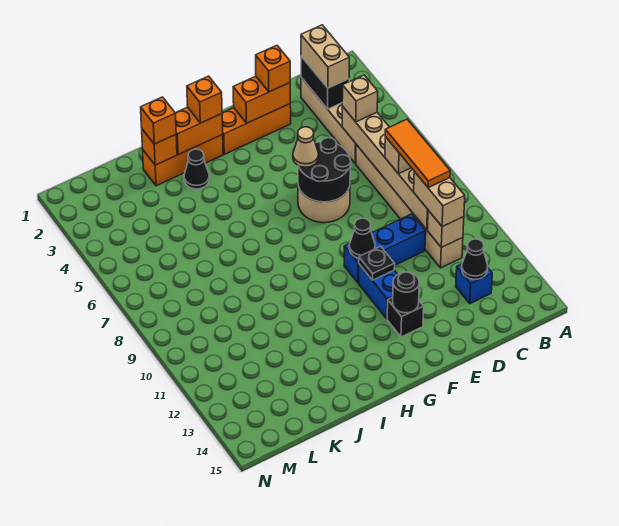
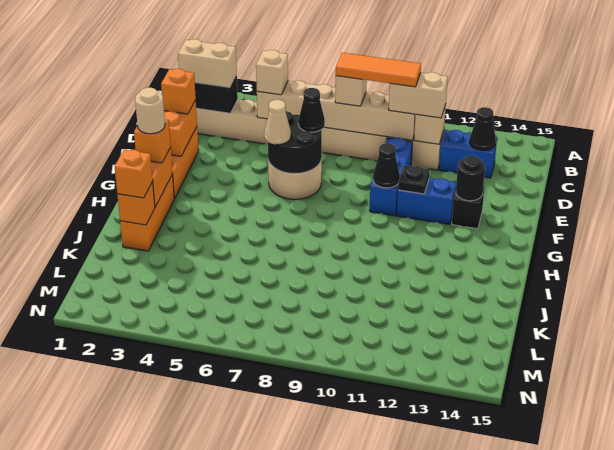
blue brick C13 level 1 -> blue brick C12:C13 level 1
none -> tan round brick H2 level 4
black cone I3 level 1 -> black cone E7 level 3

